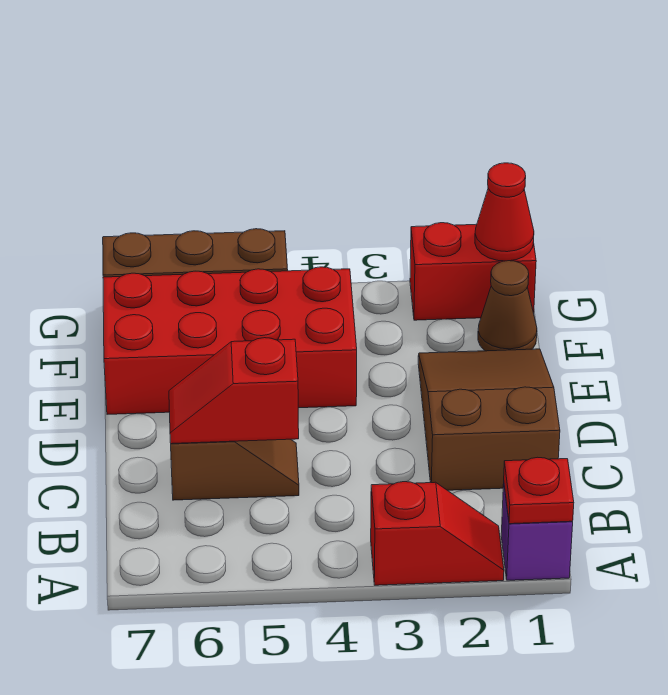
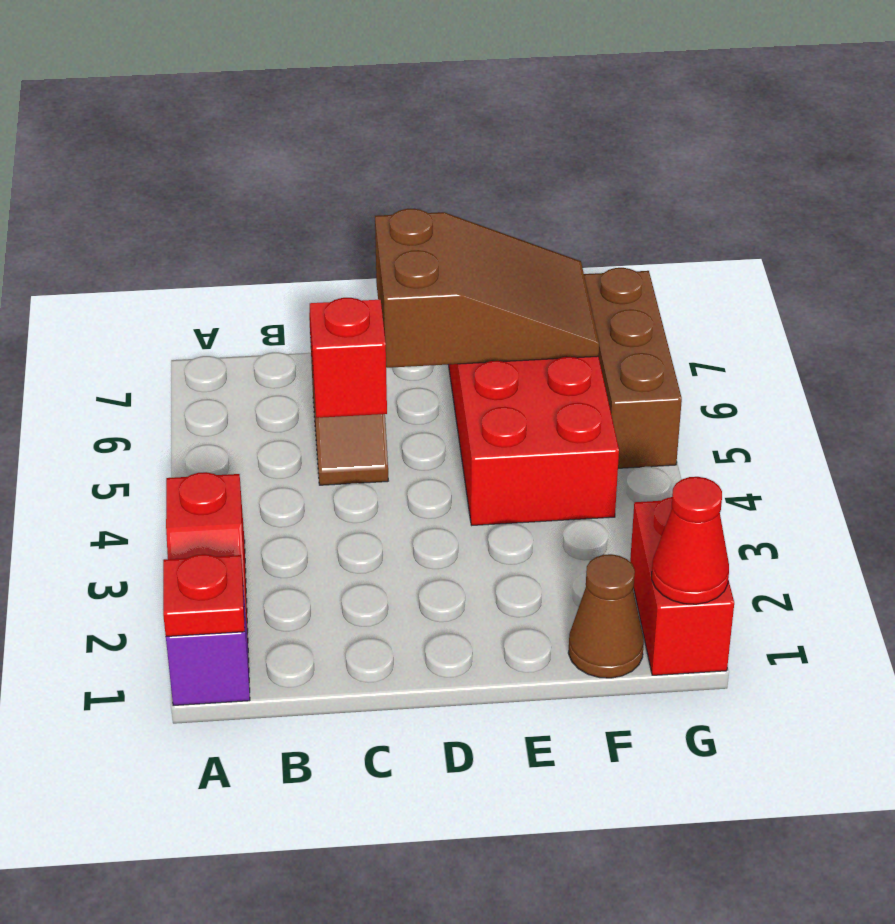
brown slope C1:E2 level 1 top C -> brown slope D6:F7 level 2 top D

